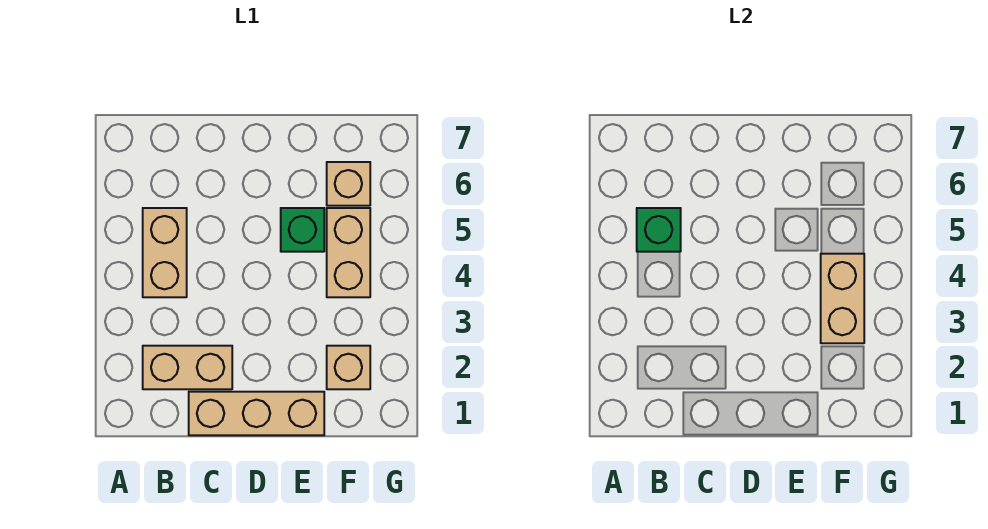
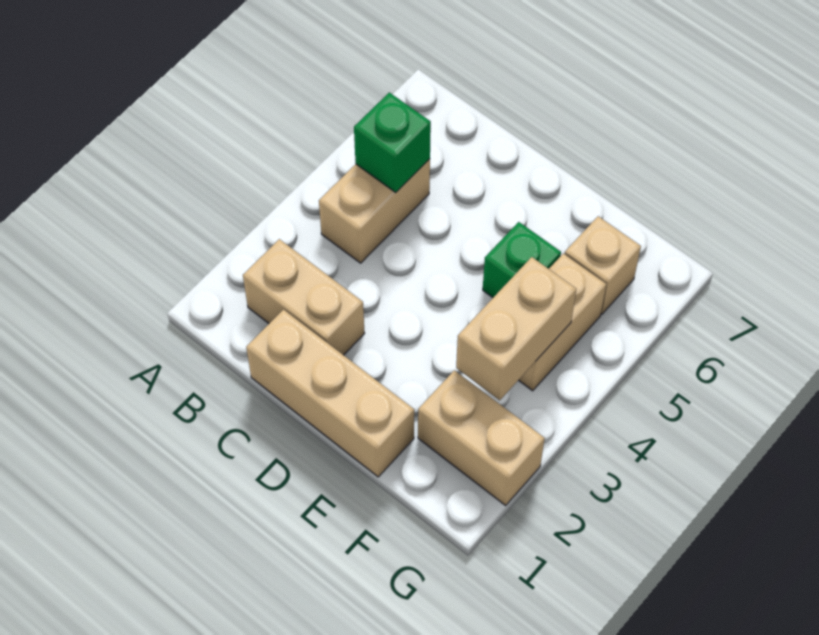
tan brick F2 level 1 -> tan brick F2:G2 level 1

